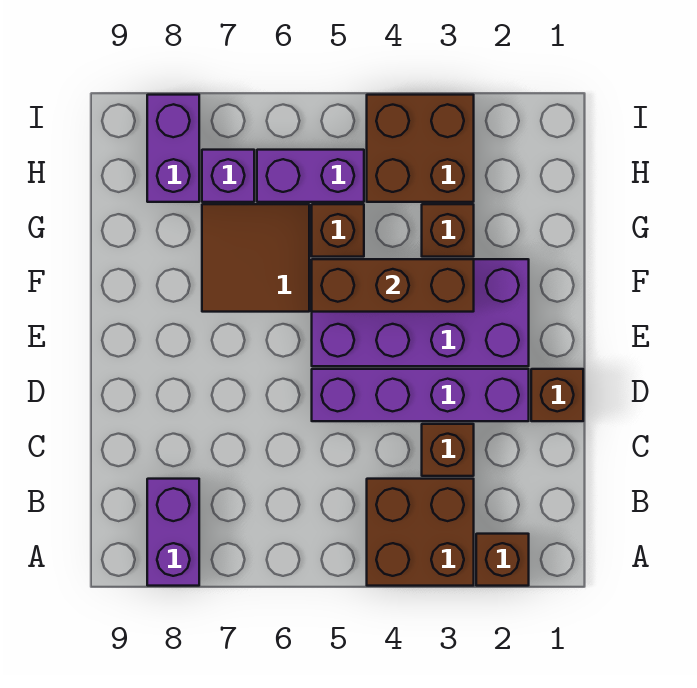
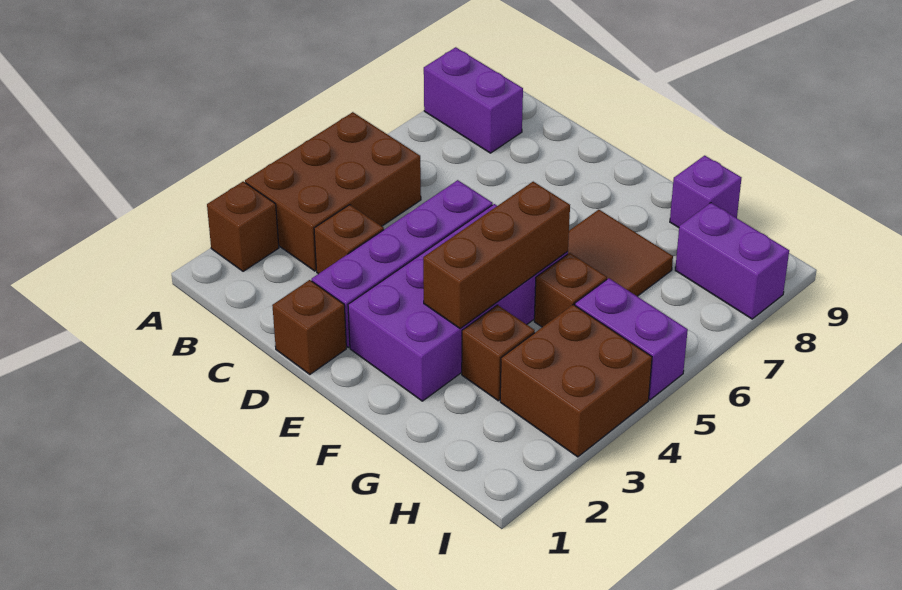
brown brick A3:B4 level 1 -> brown brick A3:B5 level 1
purple brick H5:H6 level 1 -> purple brick H5:I5 level 1
purple brick H7 level 1 -> purple brick G9 level 1

